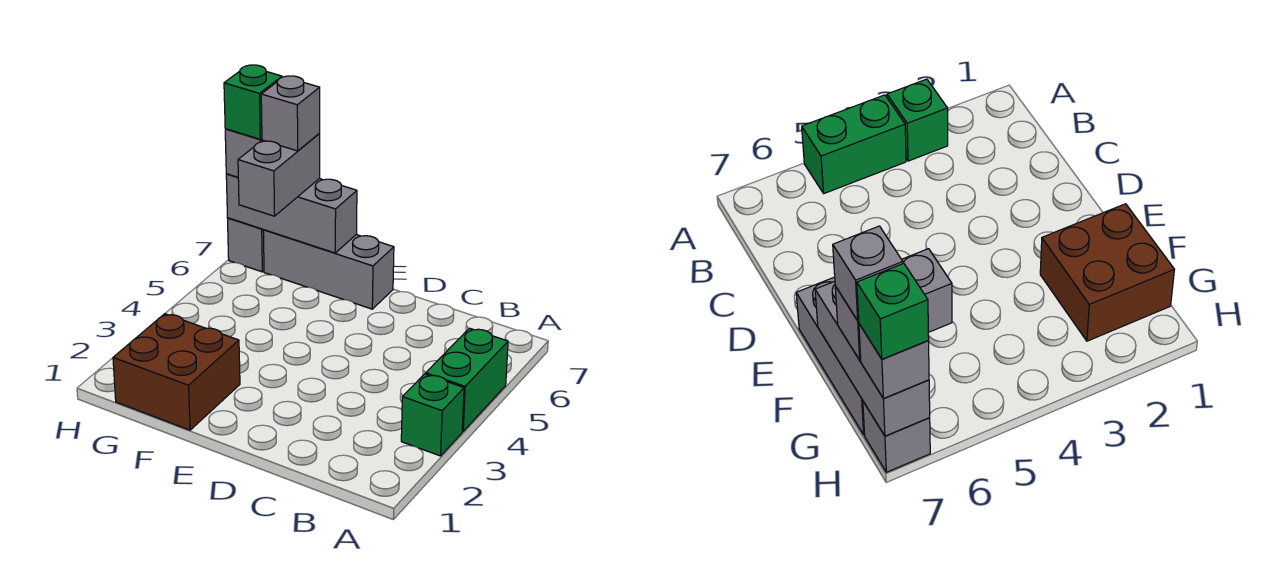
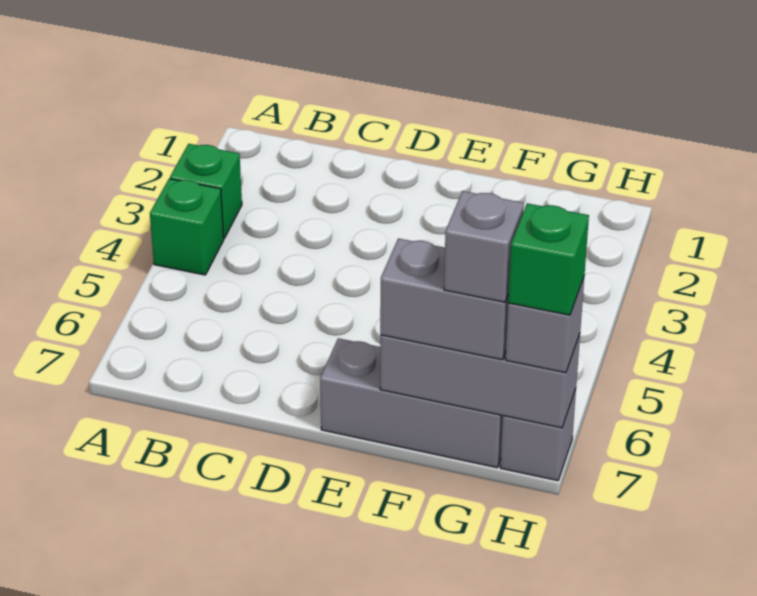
green brick A4:A5 level 1 -> green brick A4 level 1
brown brick F1:G2 level 1 -> none
grey brick G6:G7 level 3 -> grey brick F7:G7 level 3

